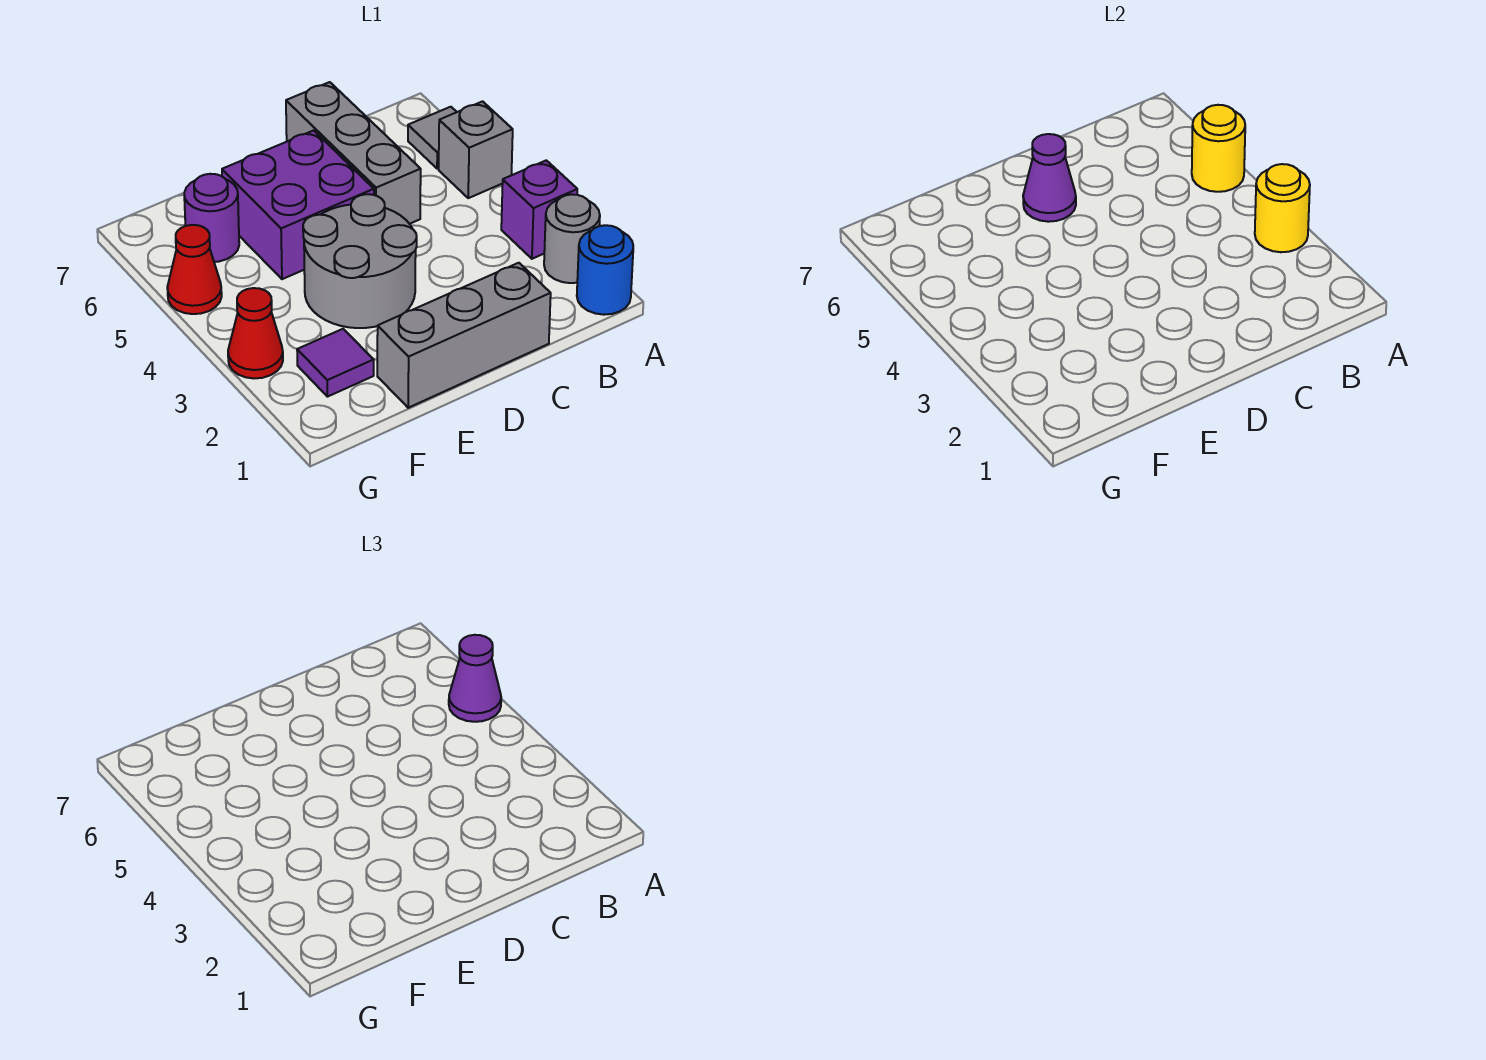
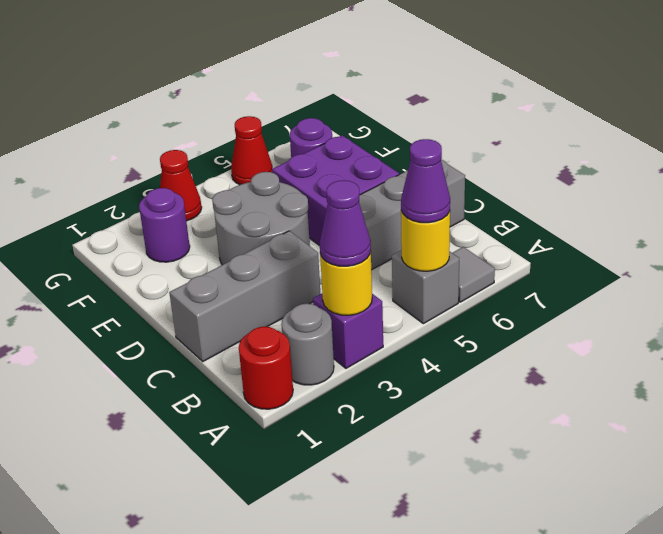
blue round brick A1 level 1 -> red round brick A1 level 1
grey brick C1:E1 level 1 -> grey brick C1:C3 level 1
purple cone D6 level 2 -> purple cone A3 level 3
purple tile F2 level 1 -> purple round brick F2 level 1

